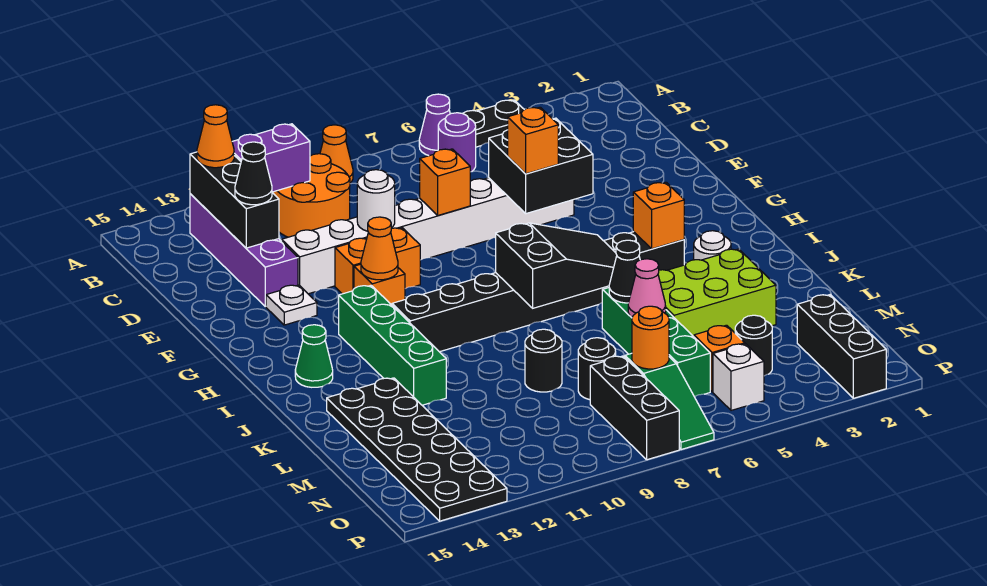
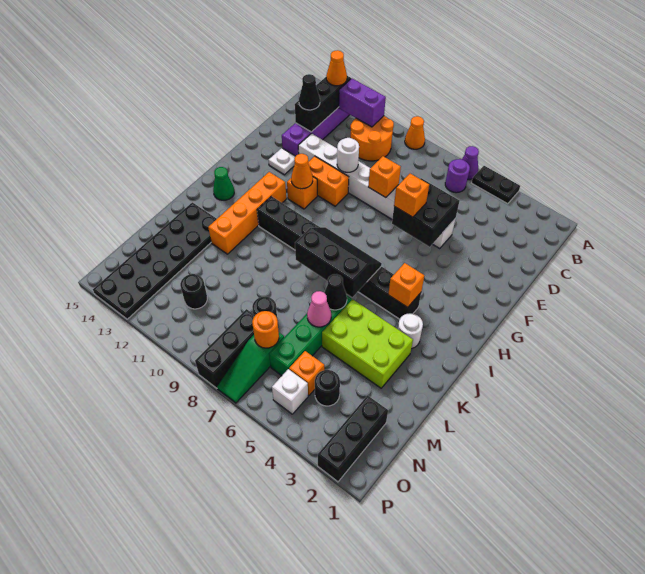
green brick H12:K12 level 1 -> orange brick H12:K12 level 1
black slope I6:J8 level 2 top 8 -> black slope I6:J8 level 2 top J
black round brick L9 level 1 -> black round brick N11 level 1

